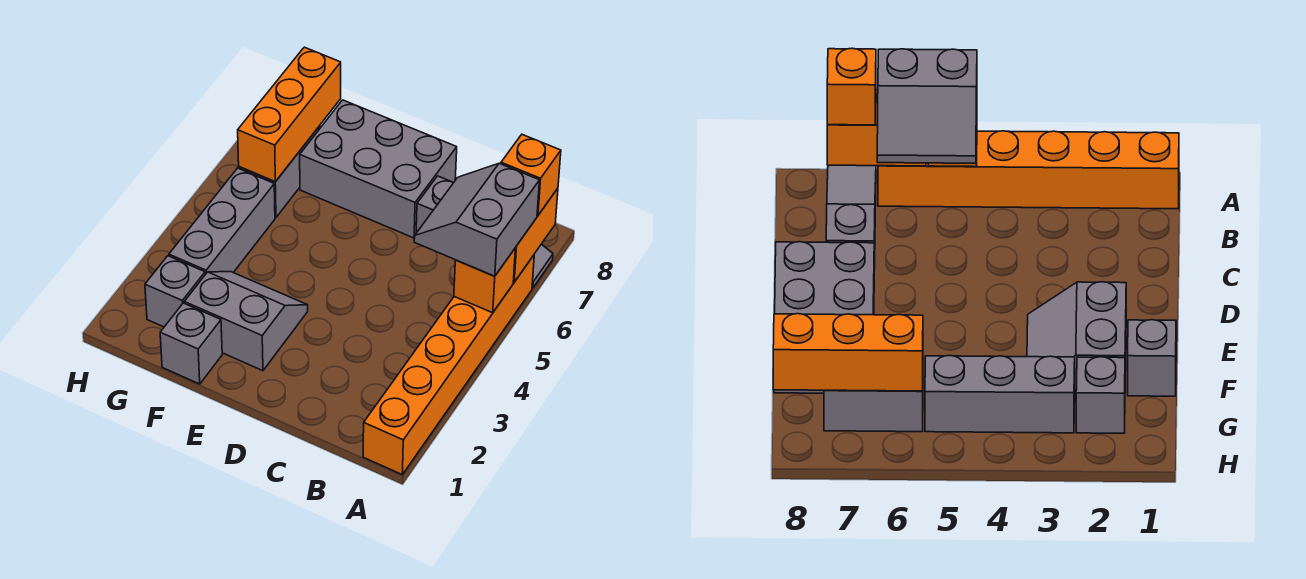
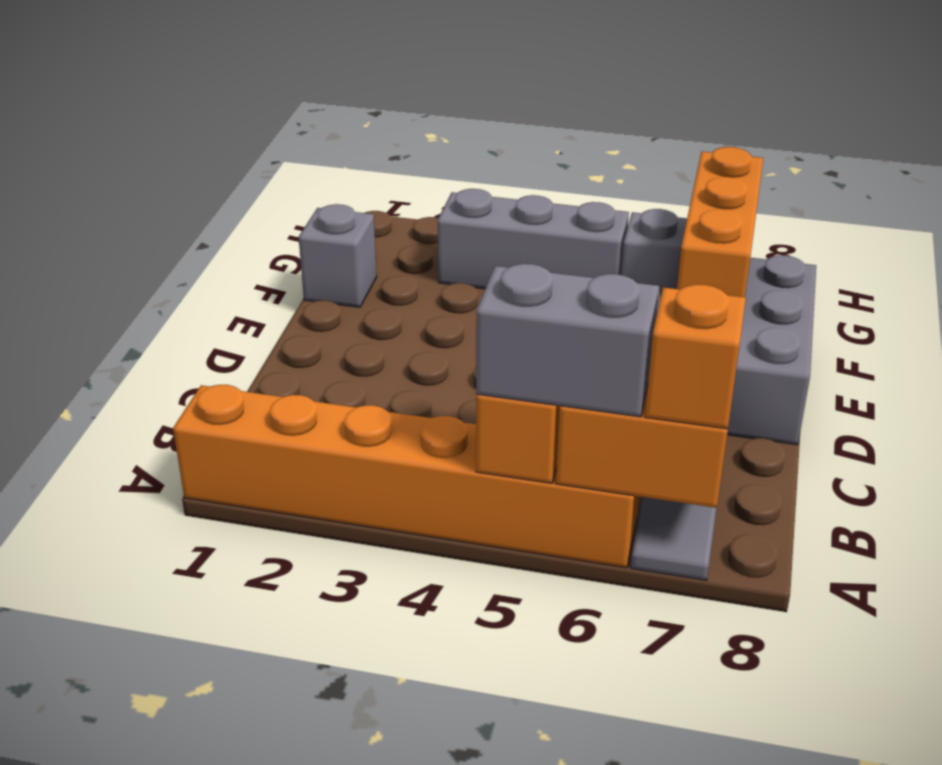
grey slope E2:F3 level 1 top 2 -> none
grey brick G2 level 1 -> none
orange brick G6:G8 level 2 -> orange brick E7:G7 level 2

